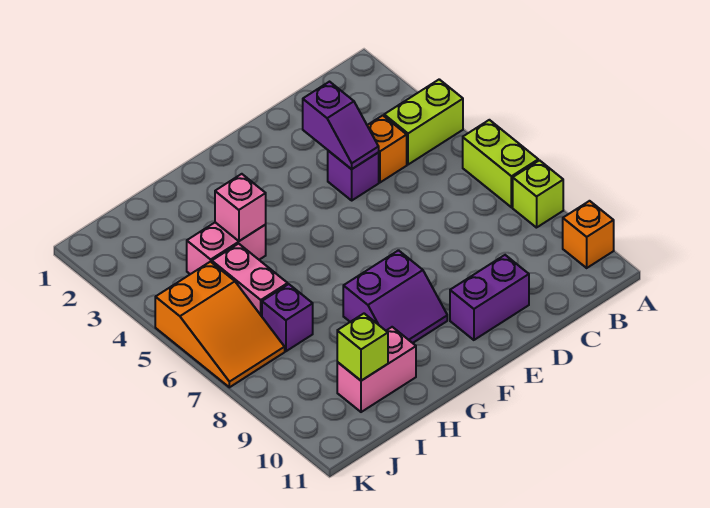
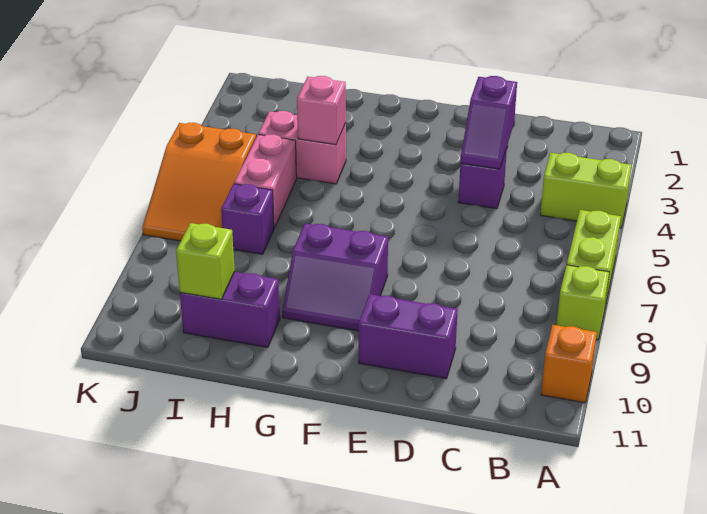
orange brick C4 level 1 -> none
pink brick H10:I10 level 1 -> purple brick H10:I10 level 1

